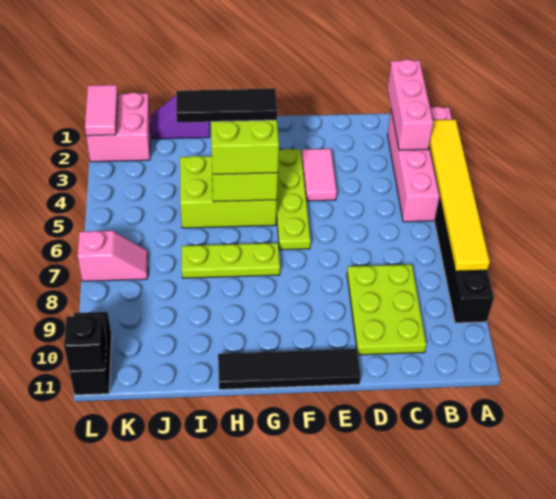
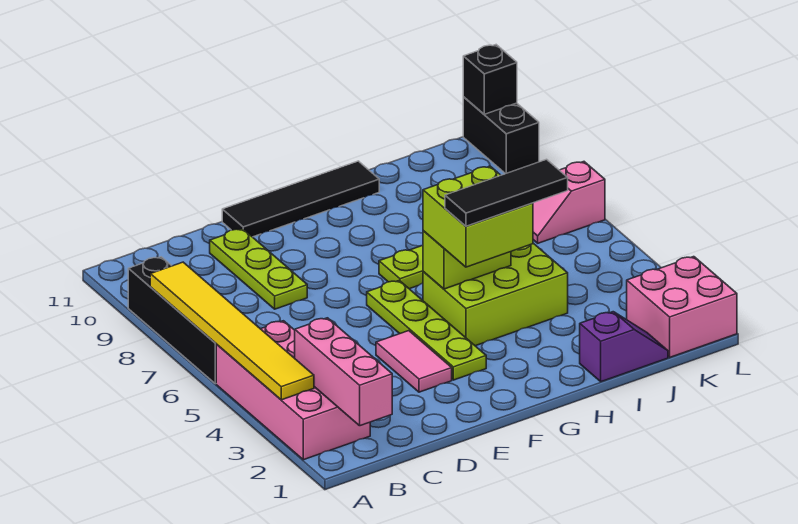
lime plate C8:D10 level 1 -> lime plate D8:D10 level 1
pink tile L1:L2 level 2 -> none

